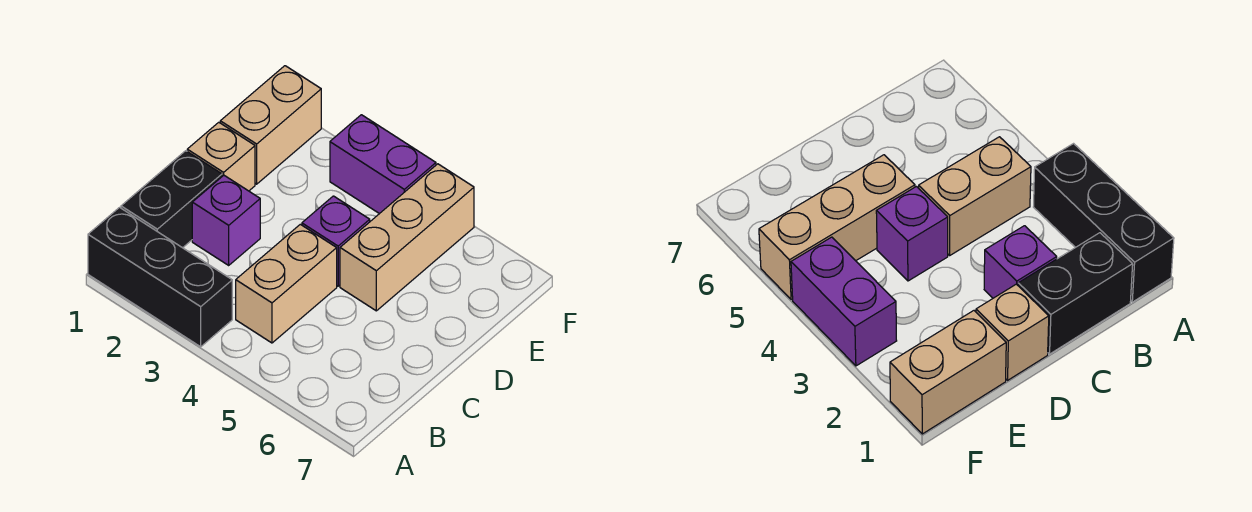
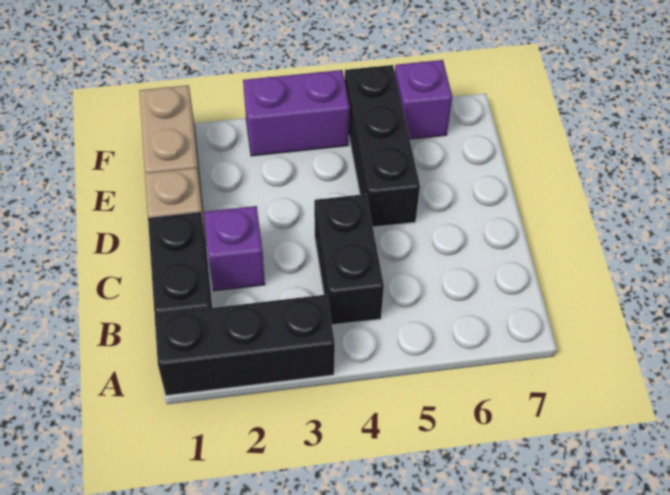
tan brick B4:C4 level 1 -> black brick B4:C4 level 1
purple brick D4 level 1 -> purple brick F6 level 1
tan brick D5:F5 level 1 -> black brick D5:F5 level 1

